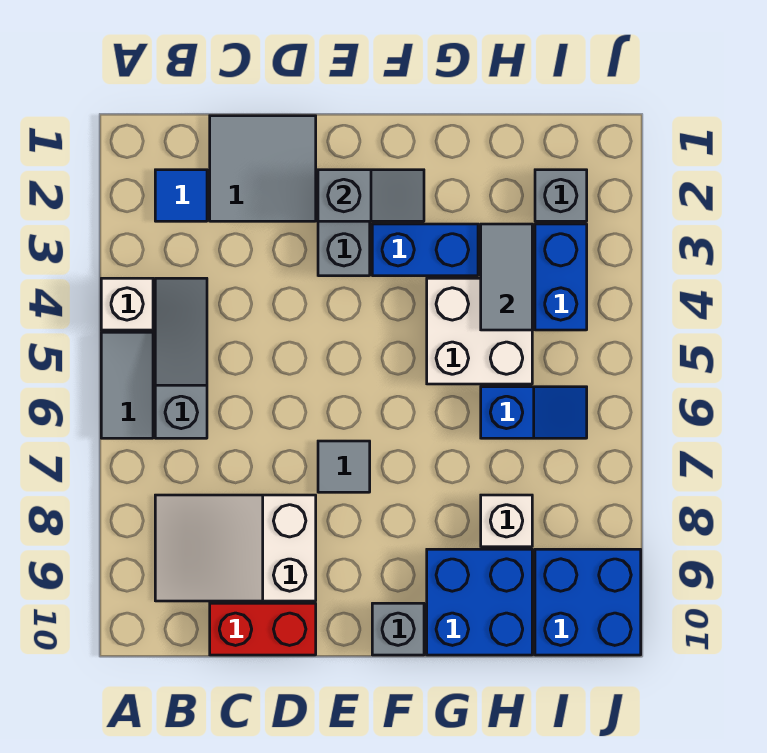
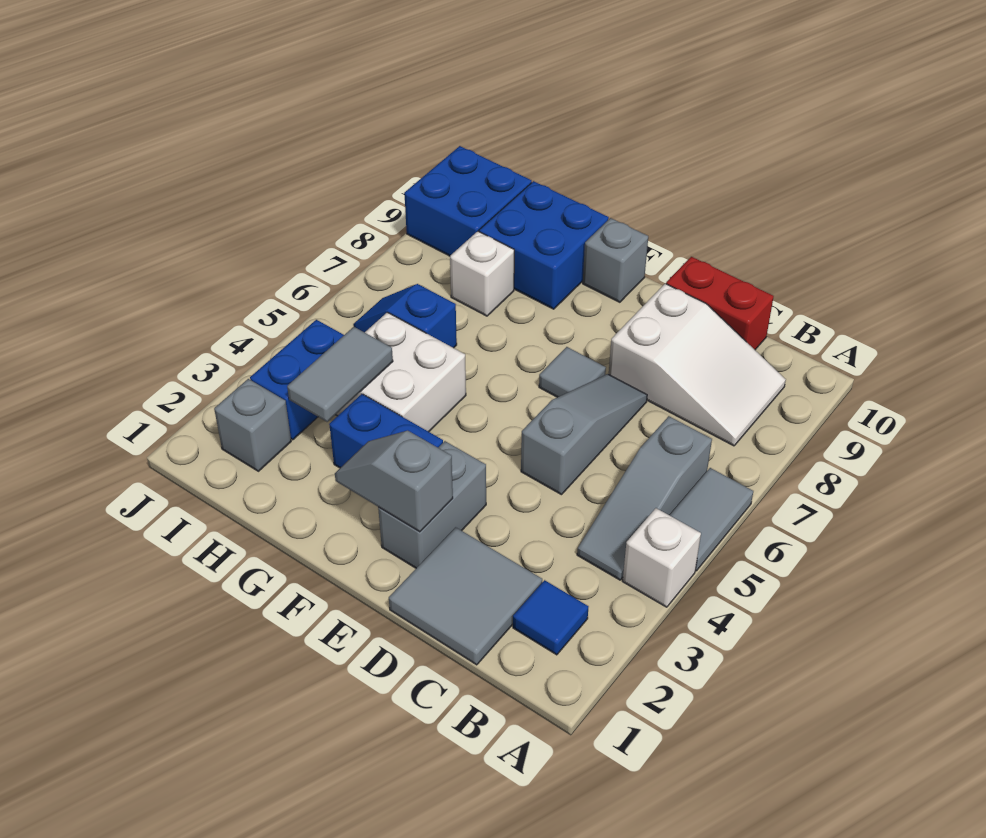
none -> grey slope D5:D7 level 1 top 5

